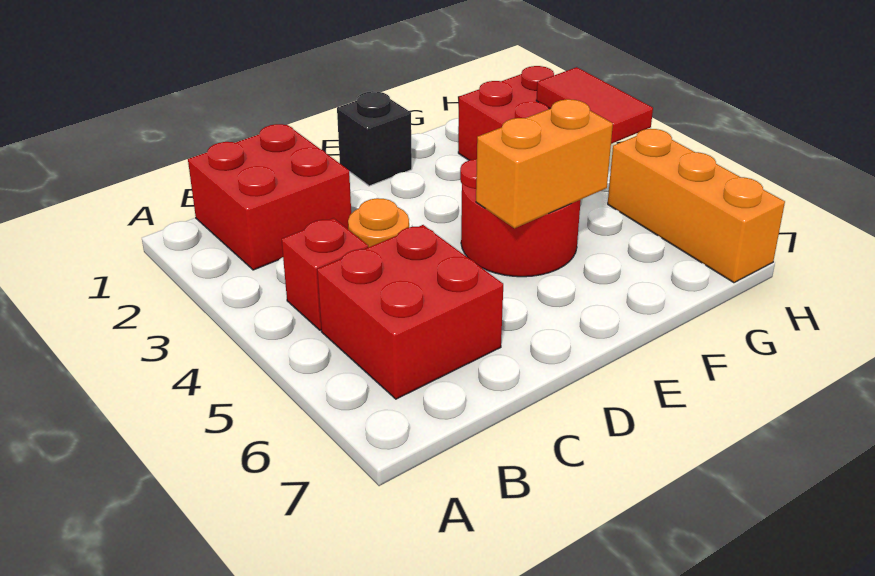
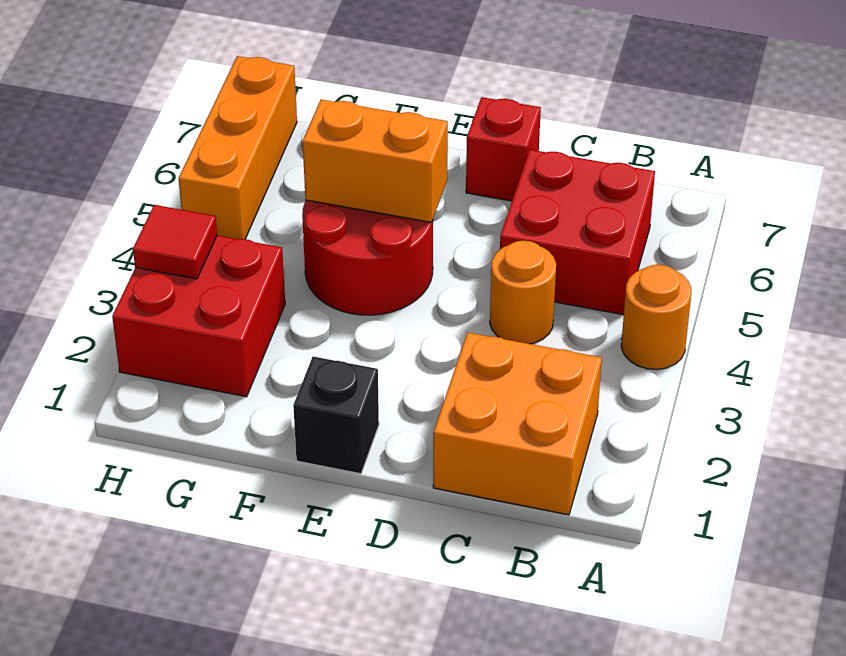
none -> orange round brick A4 level 1
red brick B1:C2 level 1 -> orange brick B1:C2 level 1
red brick B4 level 1 -> red brick D7 level 1
red tile H3:H4 level 2 -> red tile H3 level 2

